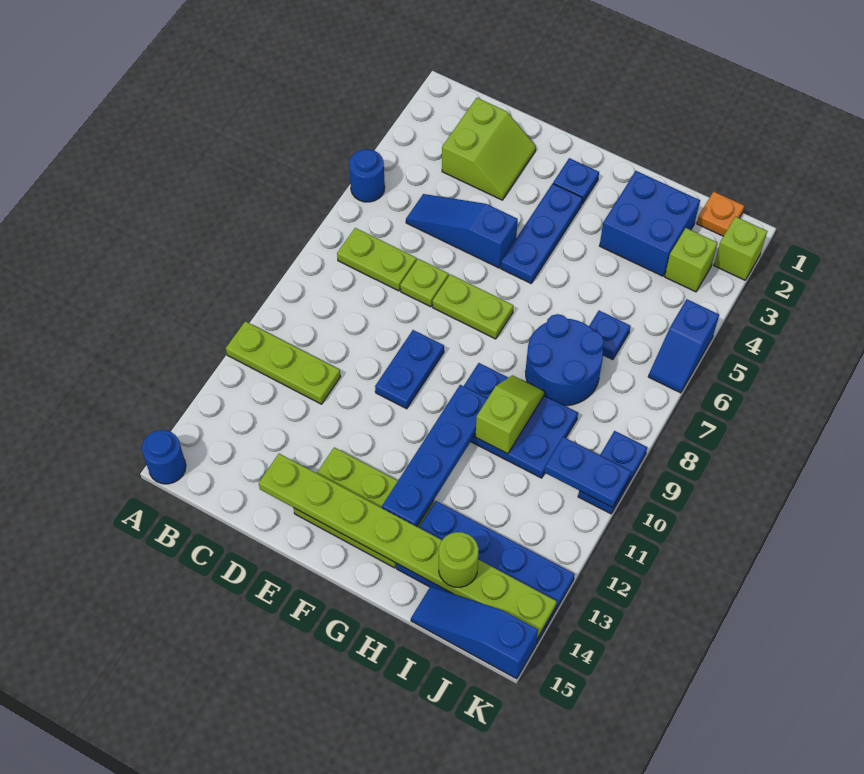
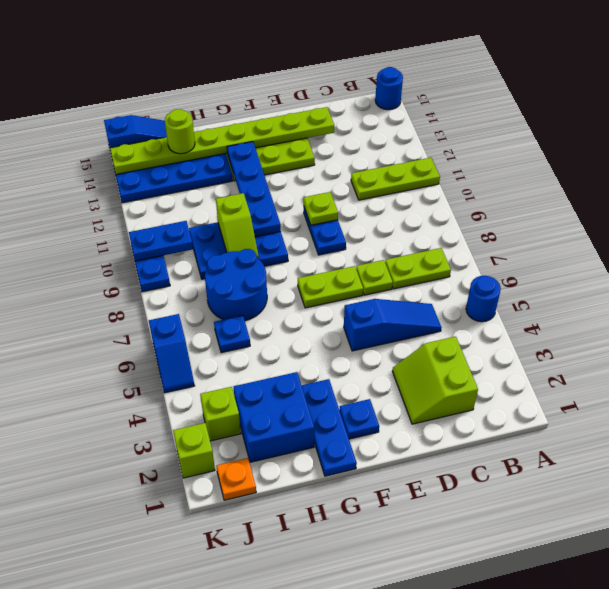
none -> lime plate E10 level 2
blue plate F3:F5 level 1 -> blue plate G1:G3 level 1
blue slope K5:K6 level 1 top 5 -> blue slope K5:K6 level 1 top 6

